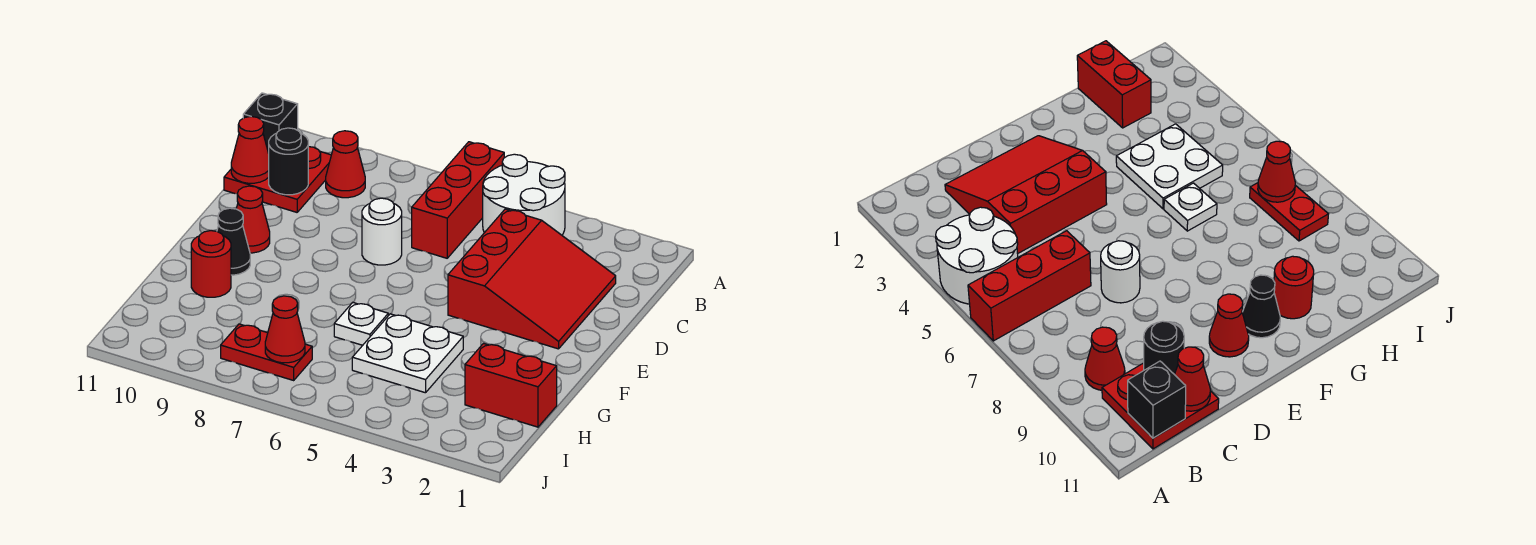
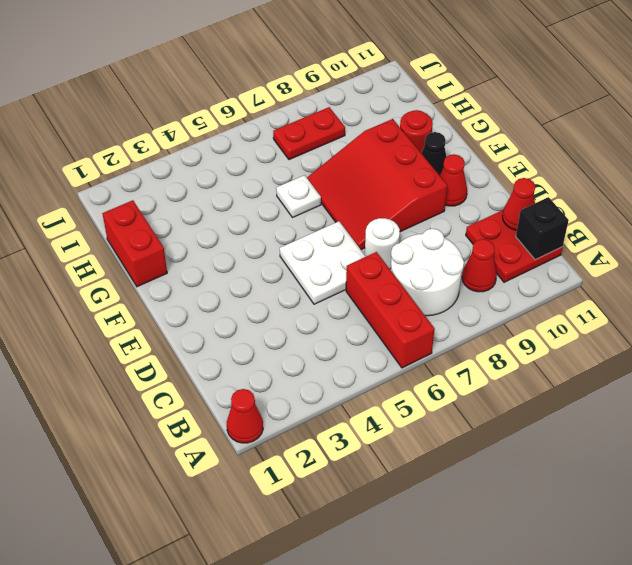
white round brick A4:B5 level 1 -> white round brick B7:C8 level 1
red slope C2:E4 level 1 top 4 -> red slope E7:G9 level 1 top 9
black round brick C10 level 2 -> none
white plate G4:H5 level 1 -> white plate D5:E6 level 1
red brick H1:H2 level 1 -> red brick G1:H1 level 1
red cone I7 level 2 -> red cone A1 level 1

